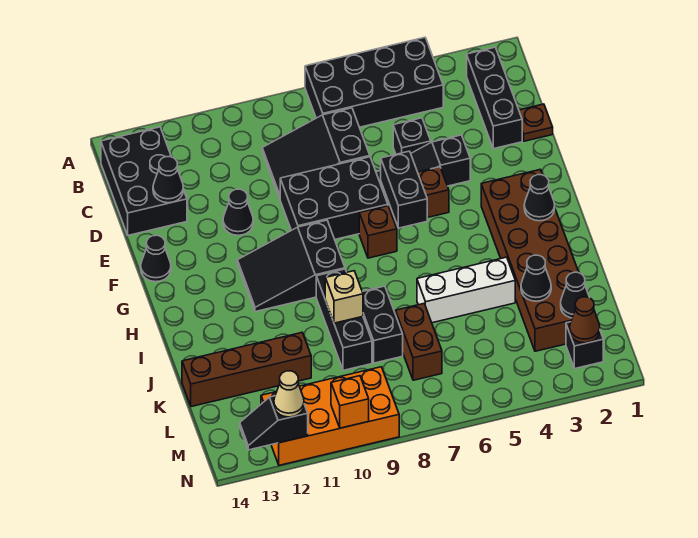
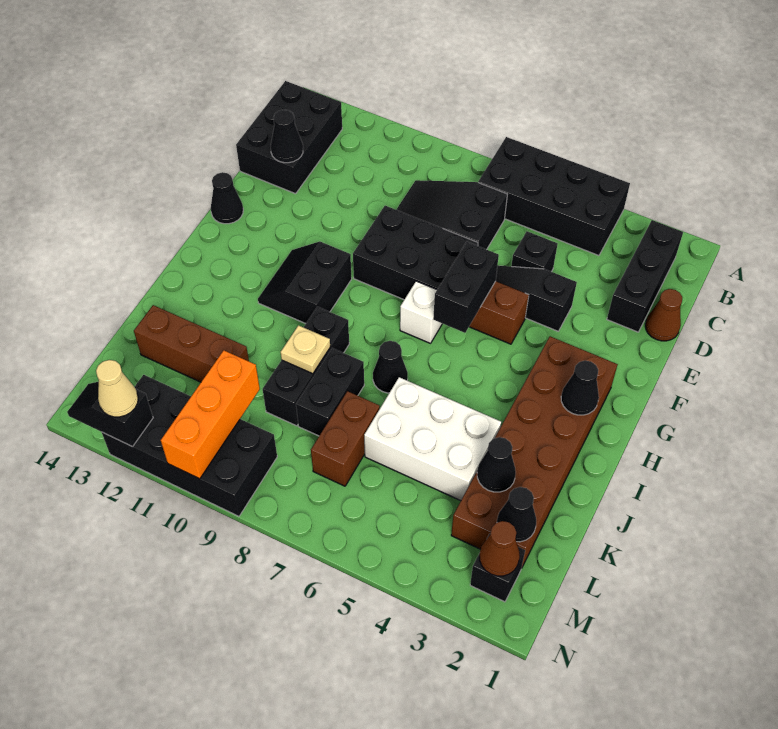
brown plate D1 level 1 -> brown cone D1 level 1
black cone E11 level 1 -> black cone I7 level 1
brown brick G7 level 1 -> white brick G7 level 1
black slope G9:H11 level 1 top 9 -> black slope G10:H11 level 1 top 10
white brick J4:J6 level 1 -> white brick J4:K6 level 1
tan brick J9 level 2 -> tan plate J9 level 2
brown brick K11:K14 level 1 -> brown brick K11:K13 level 1
orange brick M9:N12 level 1 -> black brick M9:N12 level 1
orange brick N10 level 2 -> orange brick L10:N10 level 2

